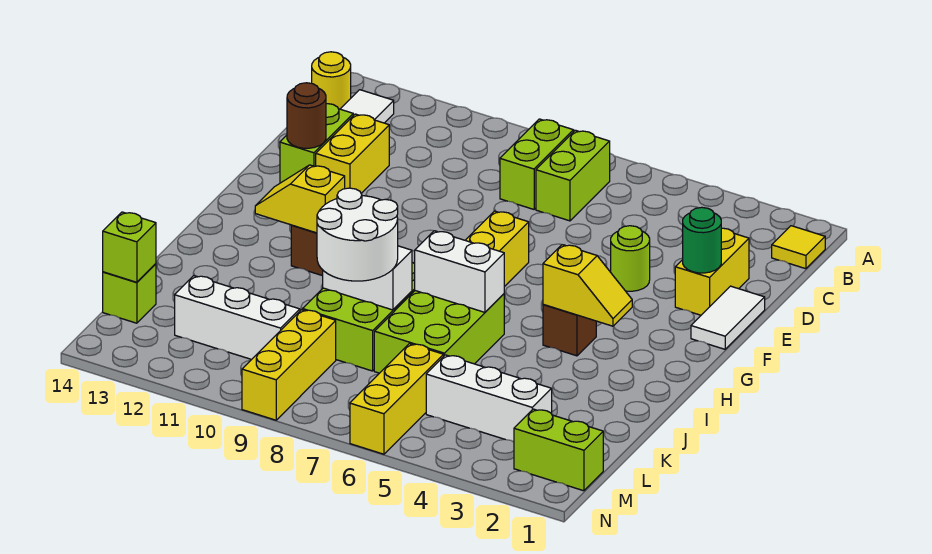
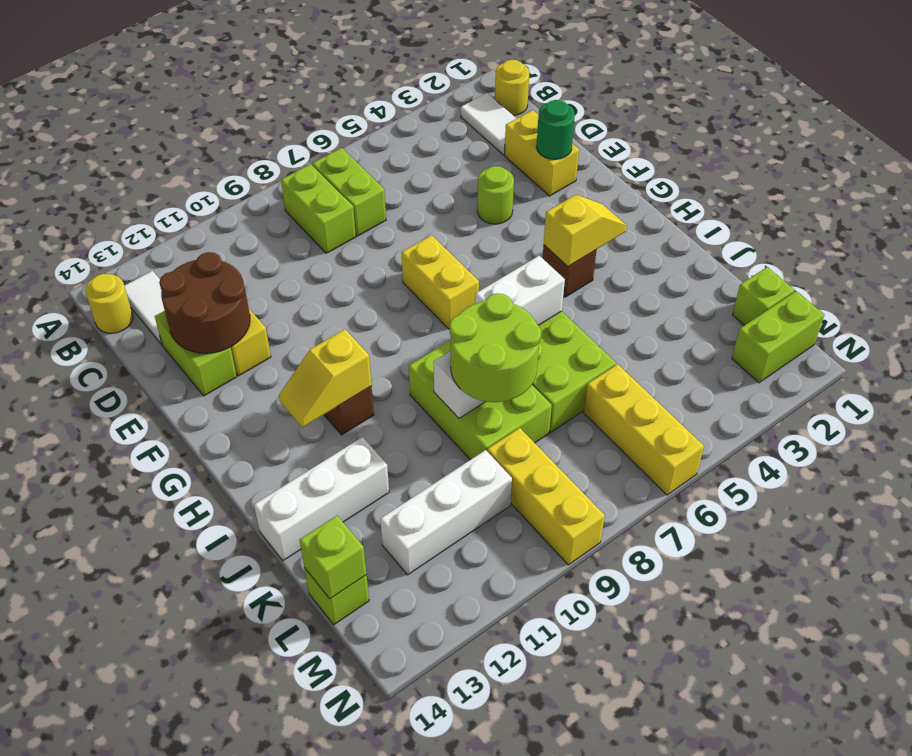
yellow tile B1 level 1 -> yellow round brick B1 level 1
white tile E1:F1 level 1 -> white tile B2:C2 level 1
brown round brick E13 level 2 -> brown round brick D12:E13 level 2
white round brick J8:K9 level 3 -> lime round brick J8:K9 level 3
none -> lime brick L1 level 1
white brick L3:L5 level 1 -> white brick J12:J14 level 1

